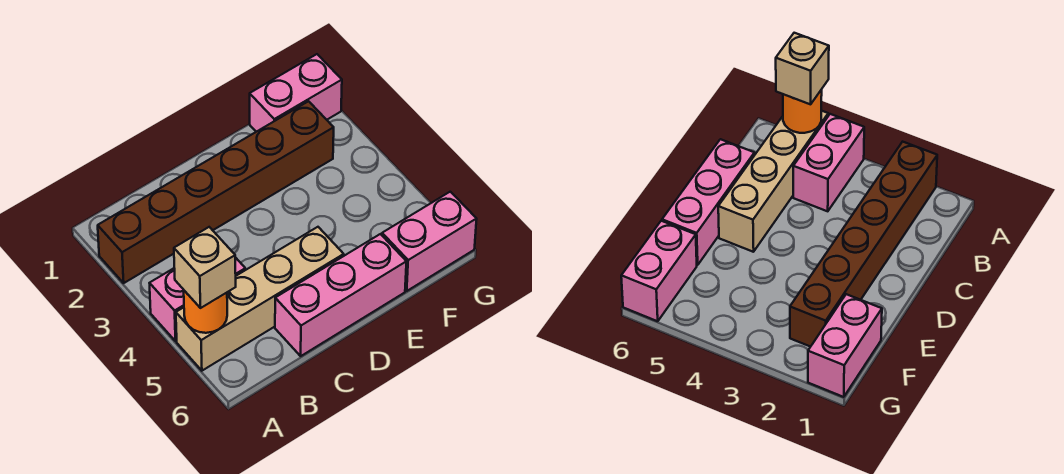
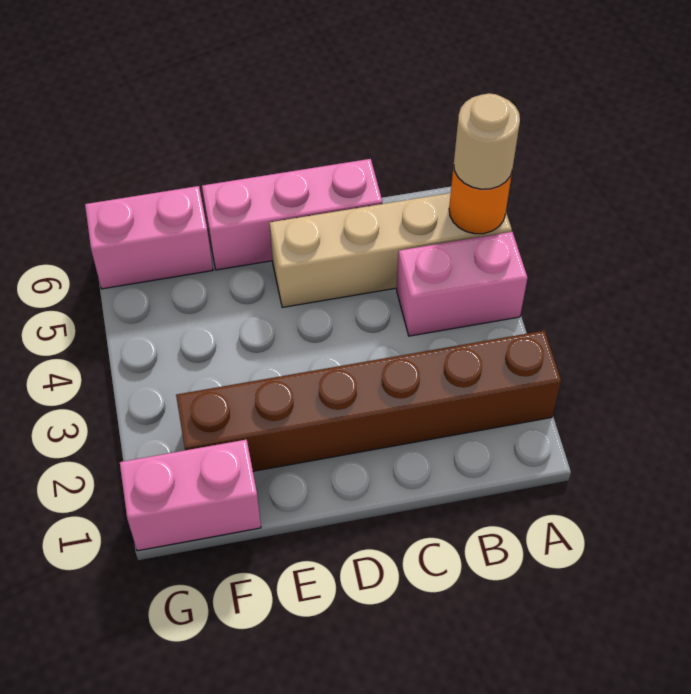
tan brick A5 level 3 -> tan round brick A5 level 3

